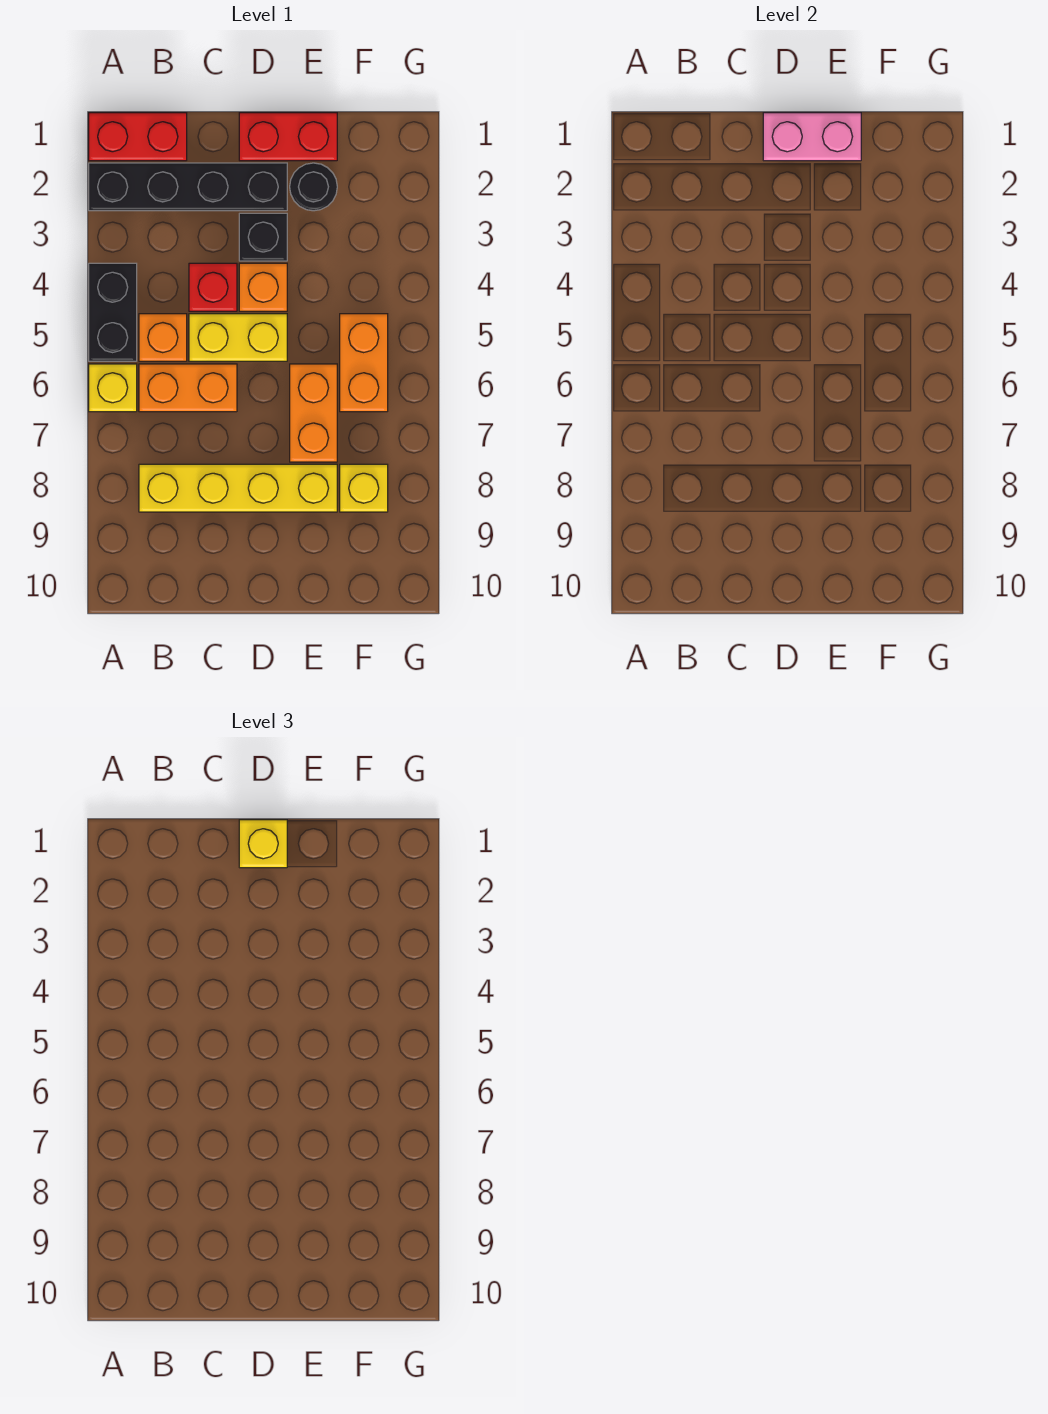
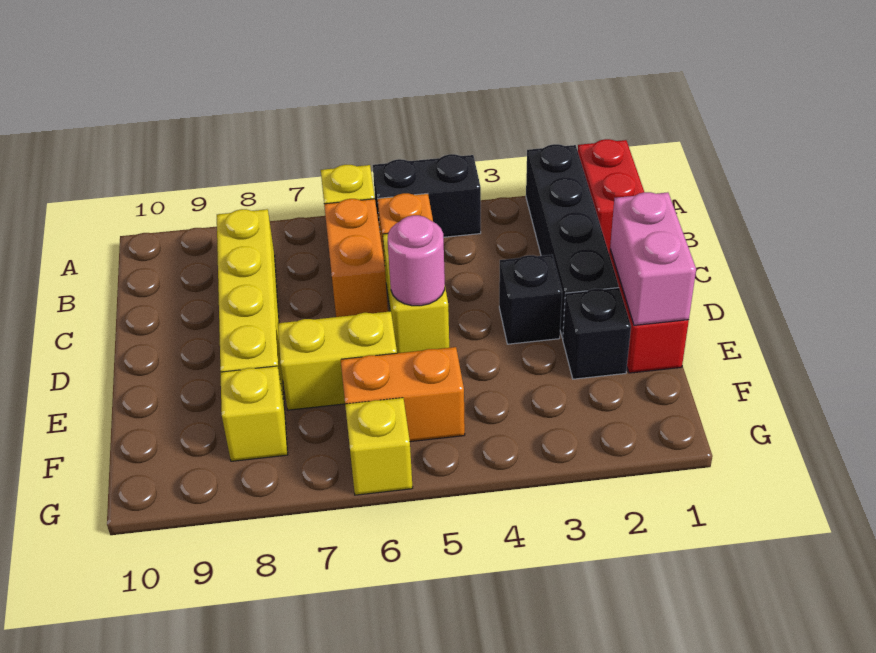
red brick C4 level 1 -> none
yellow brick D1 level 3 -> yellow brick G6 level 1
orange brick D4 level 1 -> none
none -> pink round brick D5 level 2
black round brick E2 level 1 -> black brick E2 level 1
orange brick E6:E7 level 1 -> yellow brick E6:E7 level 1

